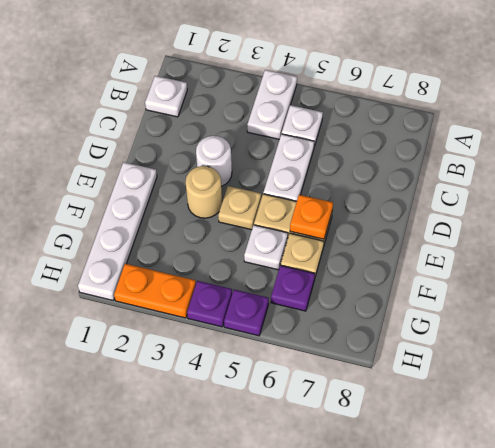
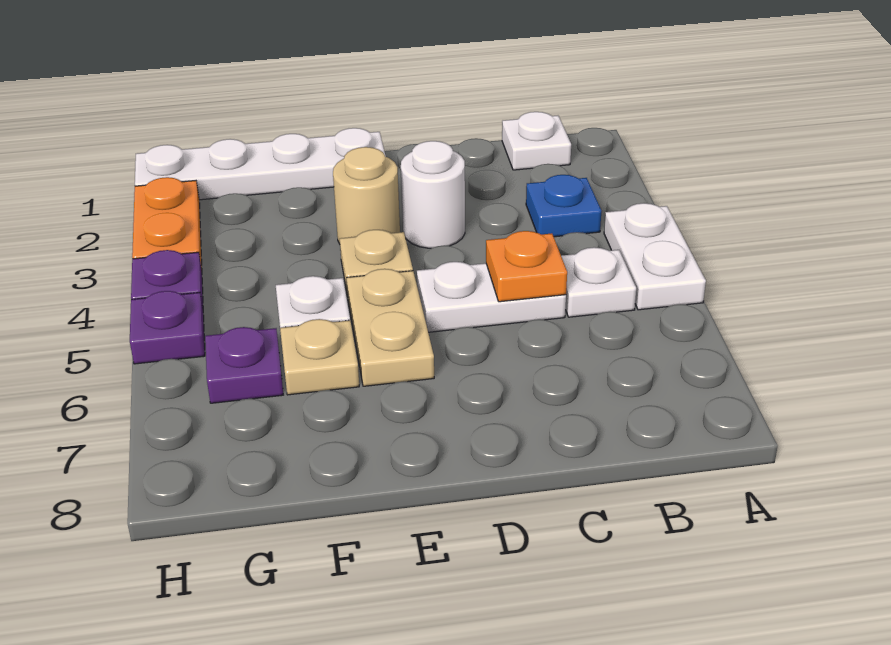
white plate A4:B4 level 1 -> white plate A4:A5 level 1
none -> blue plate B3 level 1
orange plate E6 level 2 -> orange plate C5 level 2

